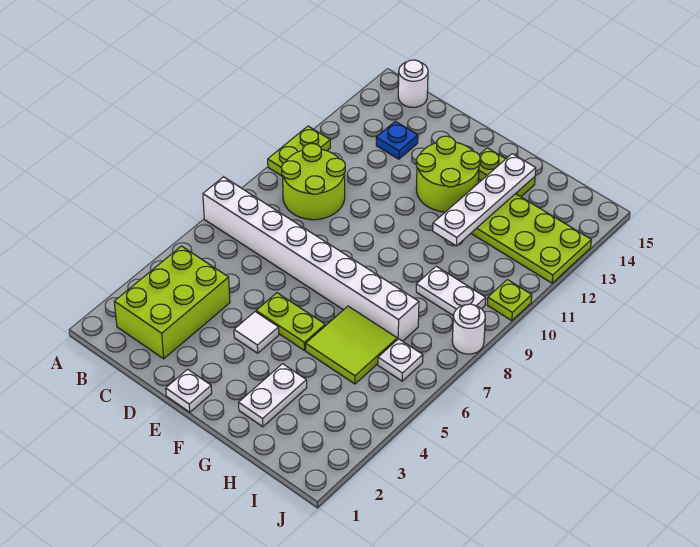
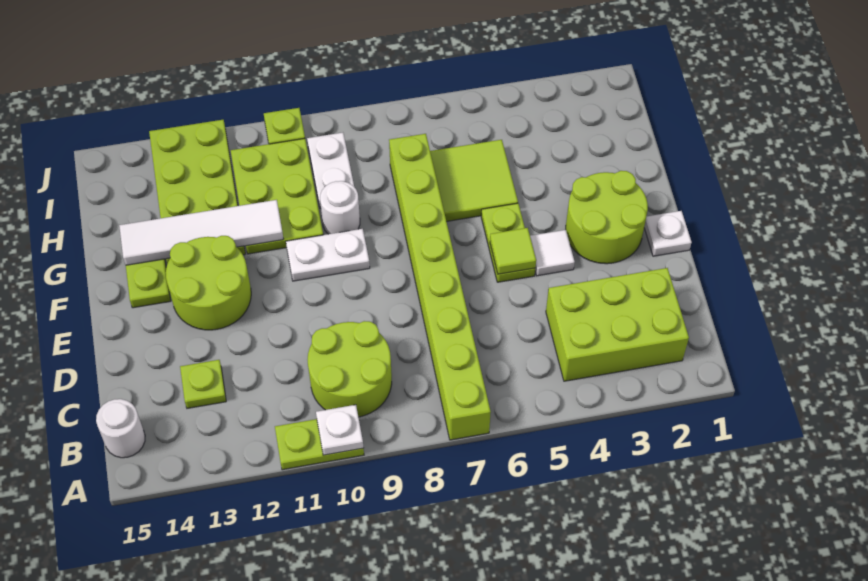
white brick A7:H7 level 1 -> lime brick A7:H7 level 1
blue plate C13 level 1 -> lime plate C13 level 1
none -> lime round brick E2:F3 level 1
none -> lime tile E5 level 2
white plate G2:G3 level 1 -> white plate F9:F10 level 1
none -> lime plate G10:I11 level 1
white plate G11:G14 level 2 -> white tile G11:G14 level 2
white plate I6 level 1 -> white plate A10 level 2
white round brick J8 level 1 -> white round brick G9 level 1

